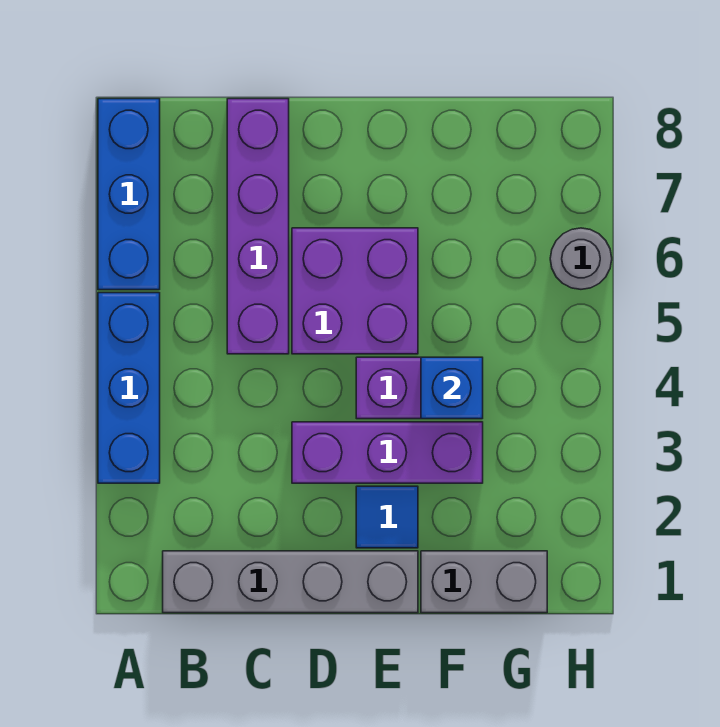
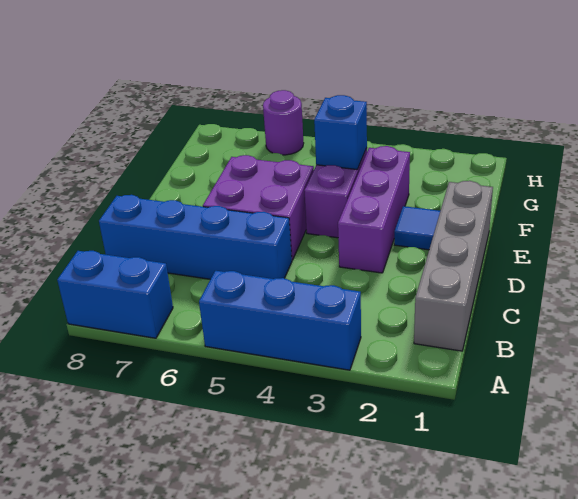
blue brick A6:A8 level 1 -> blue brick A7:A8 level 1
purple brick C5:C8 level 1 -> blue brick C5:C8 level 1
grey brick F1:G1 level 1 -> none
grey round brick H6 level 1 -> purple round brick H6 level 1

